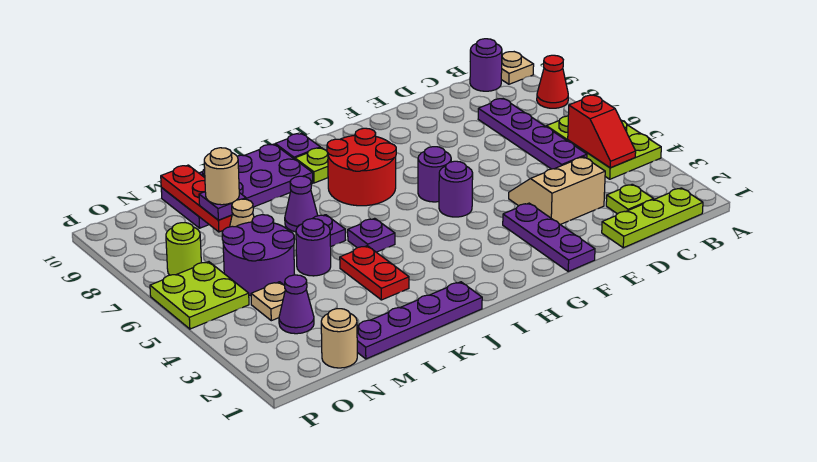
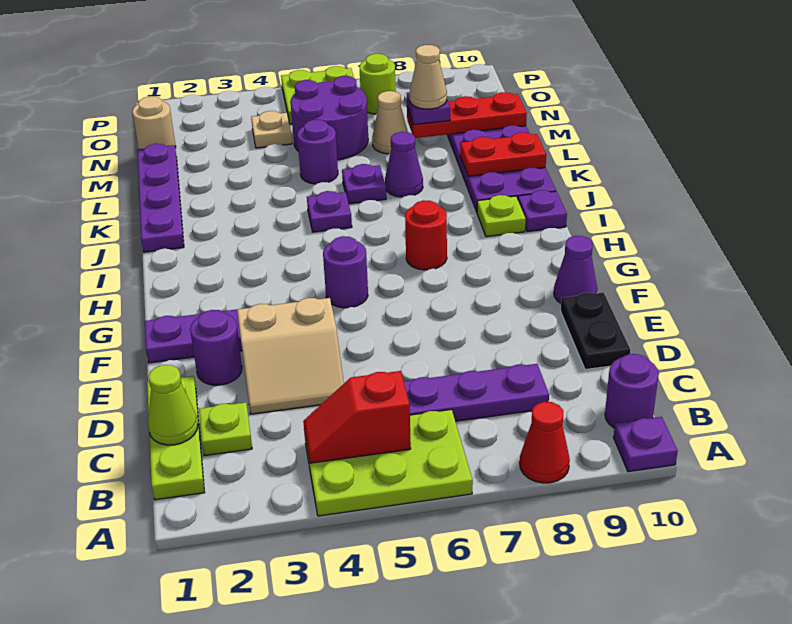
tan plate A10 level 1 -> purple plate A10 level 1
none -> lime cone C1 level 2
tan slope D3:E4 level 1 top 3 -> tan slope D3:E4 level 1 top E
none -> black plate D10:E10 level 1
purple round brick G6 level 1 -> purple round brick E2 level 1
red round brick H7:I8 level 1 -> red round brick H7 level 1
red plate K3:K4 level 1 -> red plate K9:K10 level 2
tan round brick M8 level 4 -> tan cone M8 level 4
purple cone N3 level 1 -> purple cone F10 level 1

